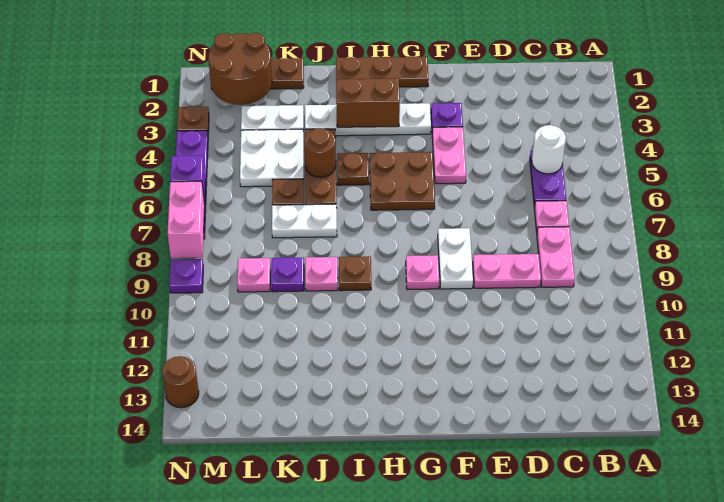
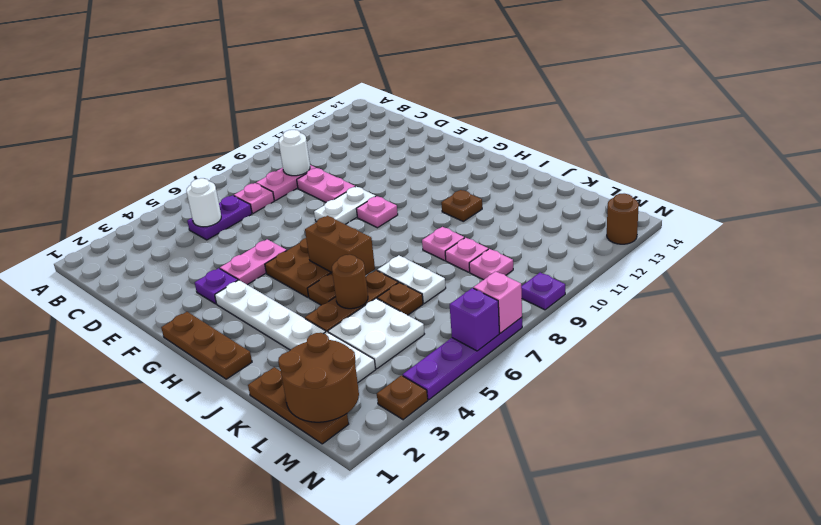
none -> white round brick C9 level 2
brown brick H3:I3 level 2 -> brown brick H6:I6 level 2
brown plate I9 level 1 -> brown plate I11 level 1
purple plate K9 level 1 -> pink plate K9 level 1
pink brick N7:N8 level 2 -> pink brick N7 level 2

